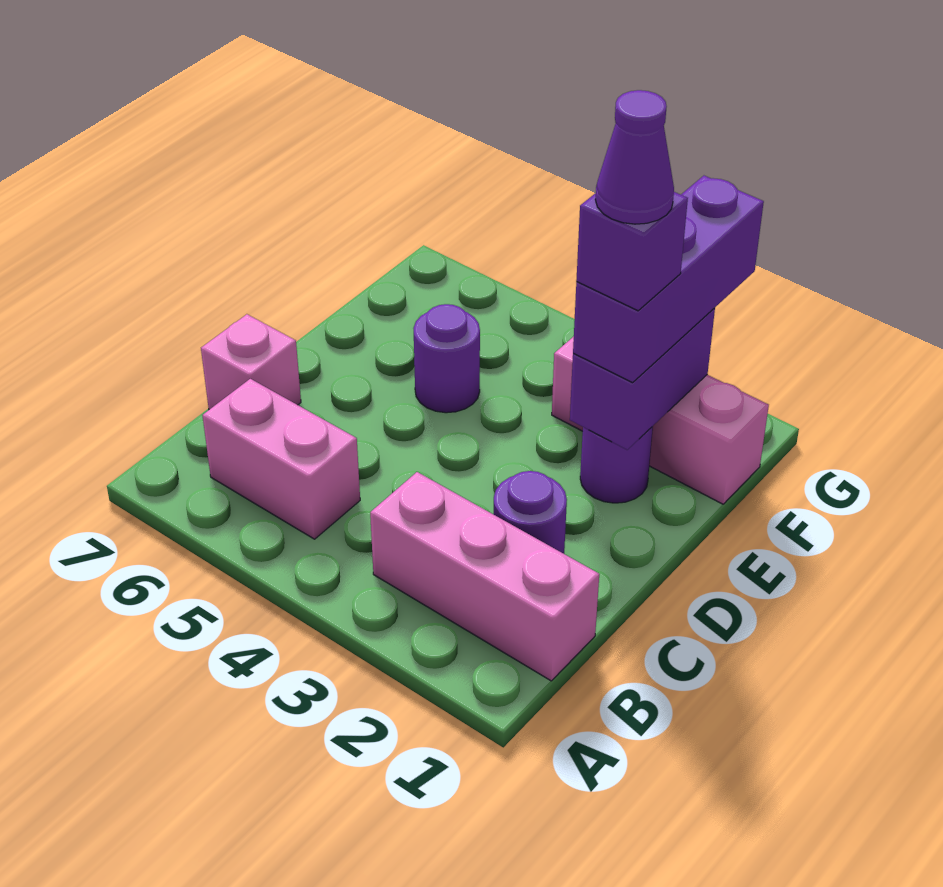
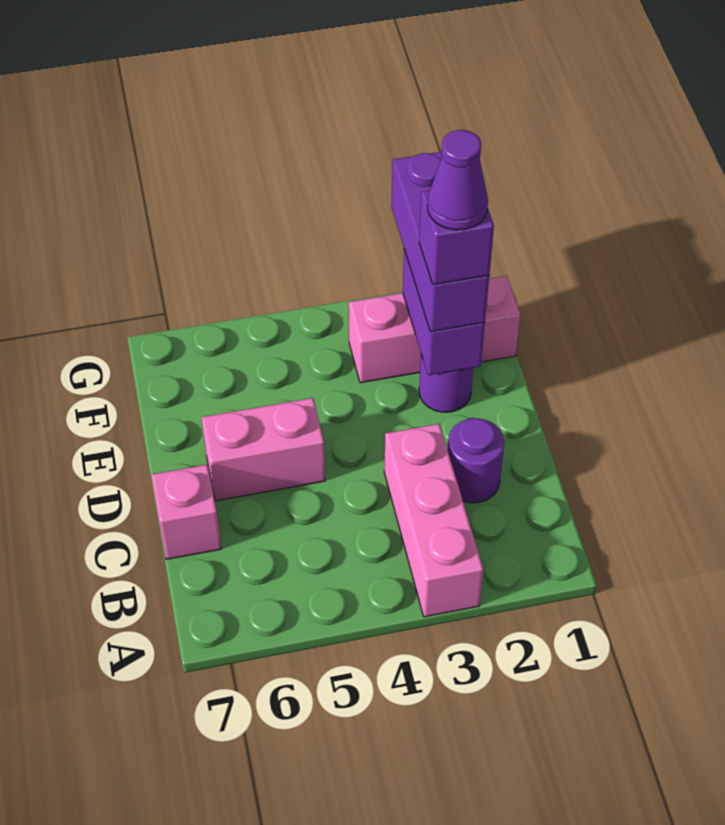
pink brick B1:B3 level 1 -> pink brick A3:C3 level 1
pink brick B5:B6 level 1 -> pink brick D5:D6 level 1
purple round brick E5 level 1 -> none

